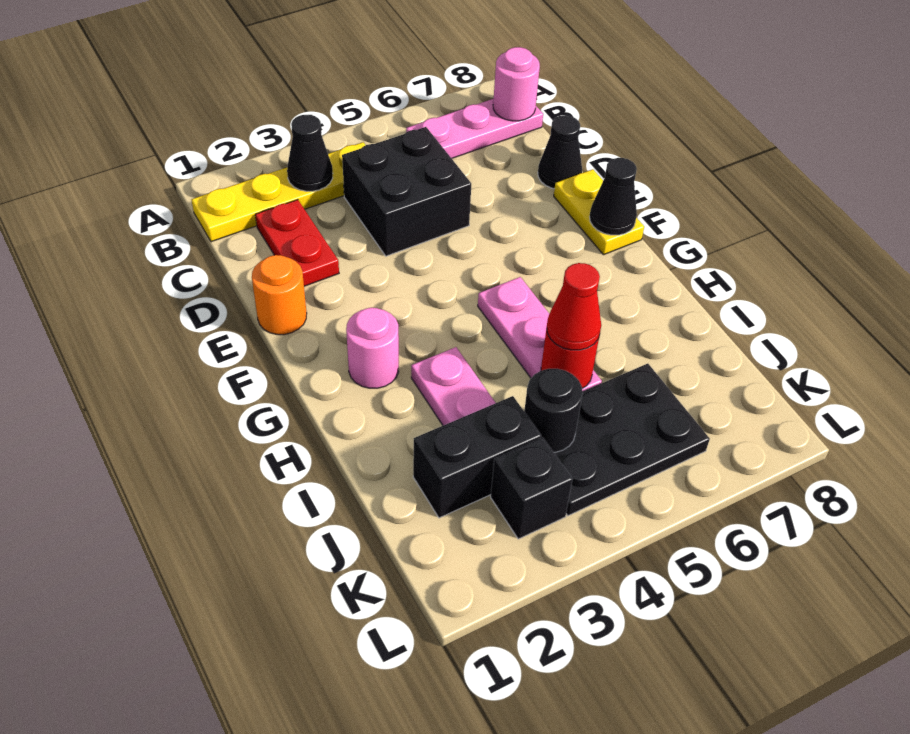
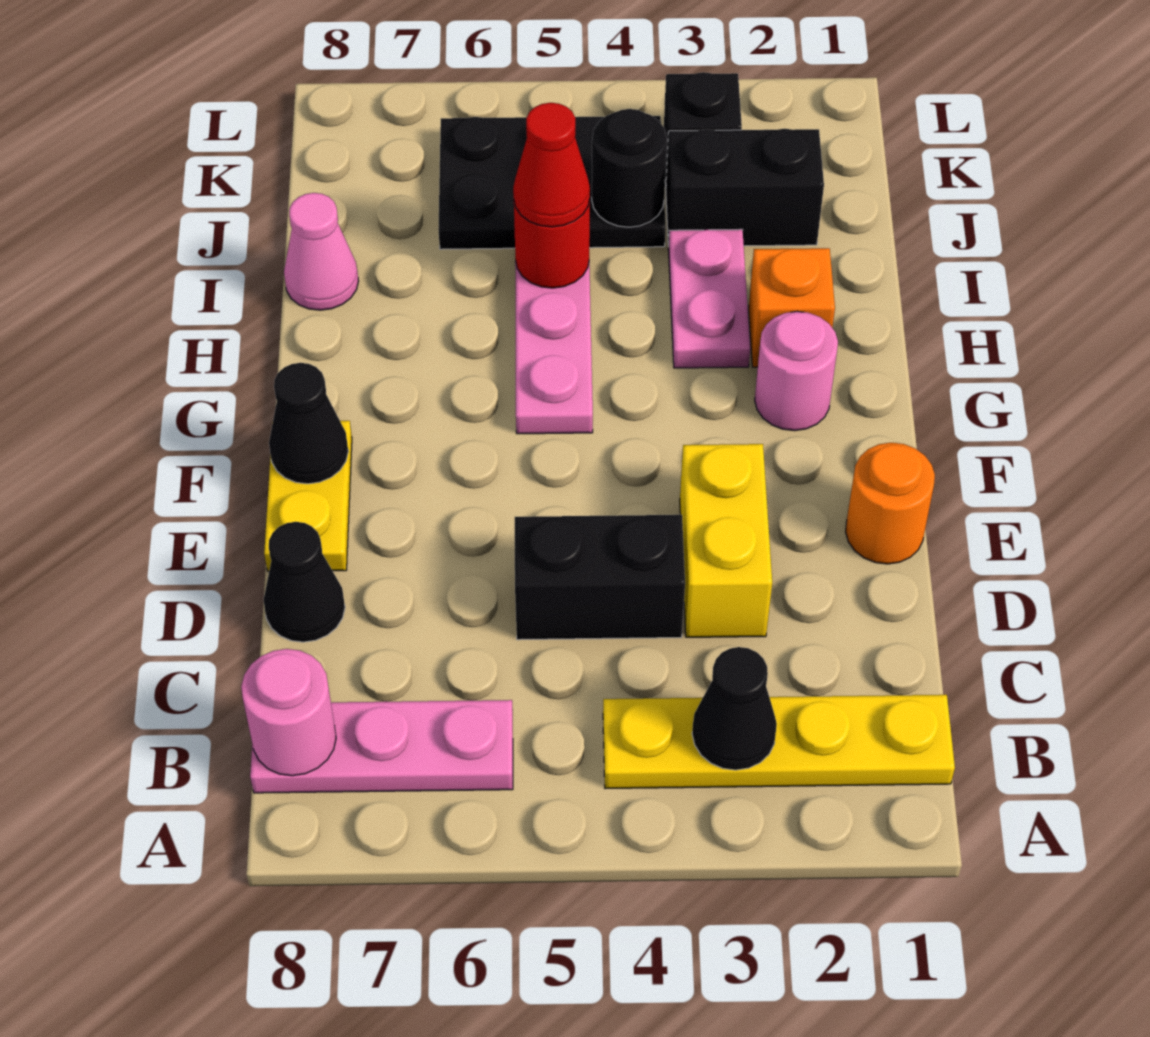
red plate C2:D2 level 1 -> none
black brick C4:D5 level 1 -> black brick D4:D5 level 1
none -> yellow brick D3:E3 level 1
none -> orange brick H2 level 1
none -> pink cone I8 level 1

